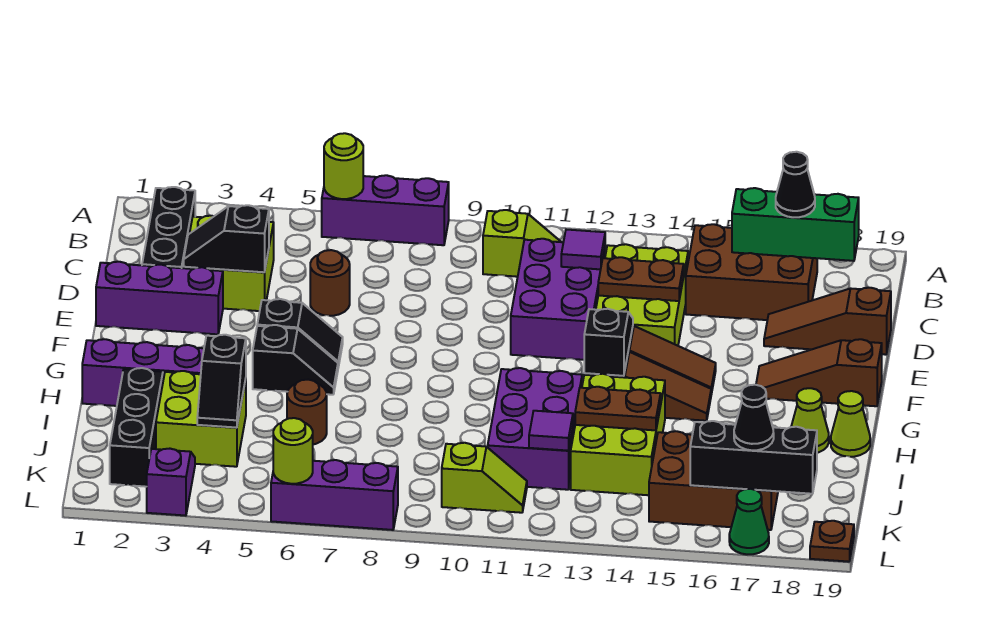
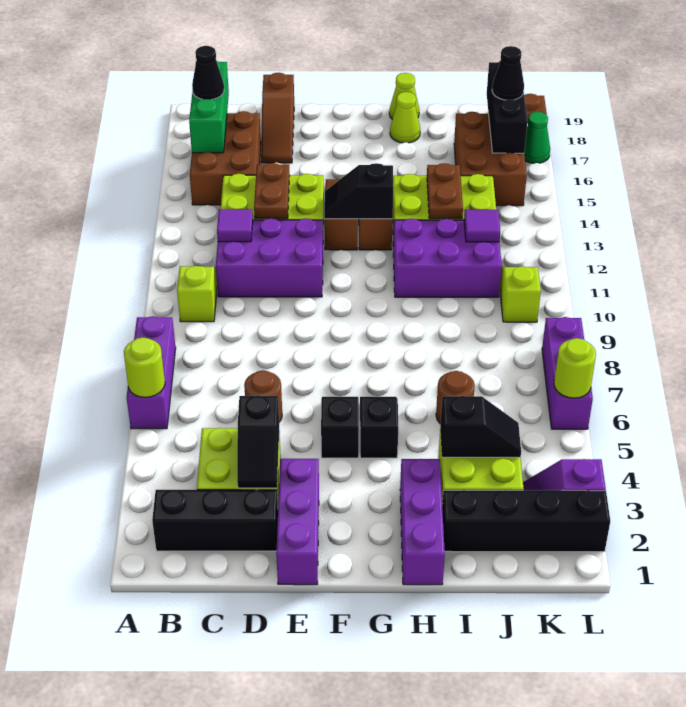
brown slope F17:F19 level 1 top 19 -> none
black brick I2:K2 level 1 -> black brick I2:L2 level 1

